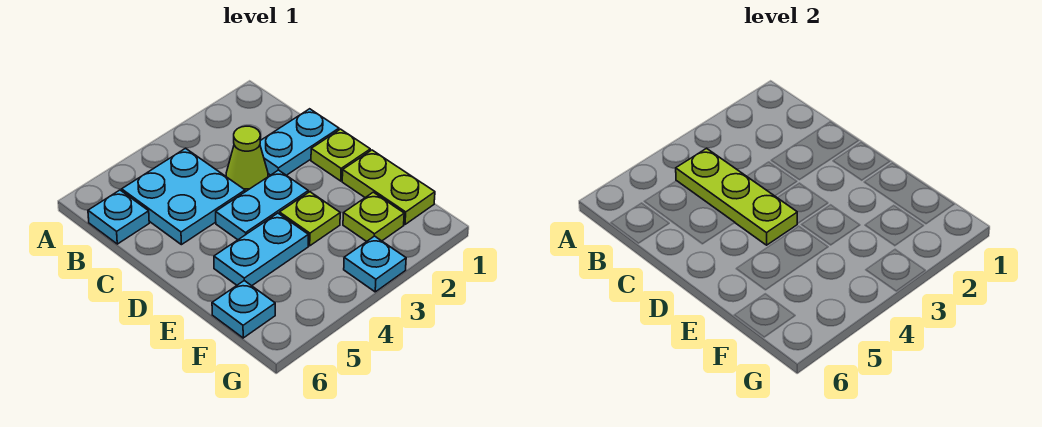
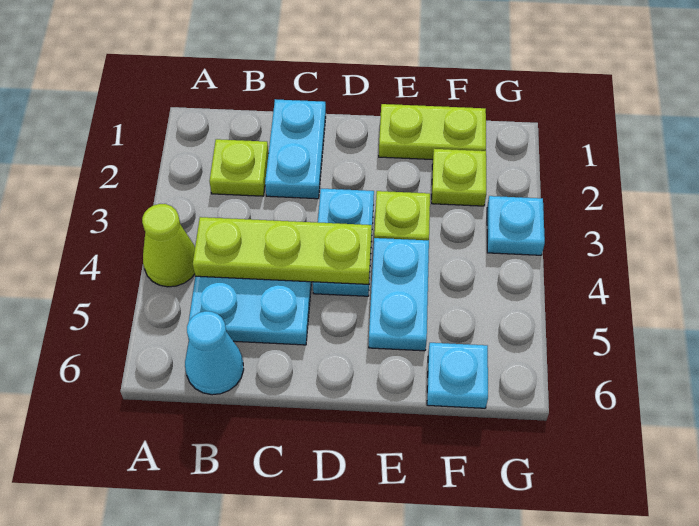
cyan plate B6 level 1 -> cyan cone B6 level 1
lime cone C3 level 1 -> lime cone A4 level 1
lime plate D1 level 1 -> lime plate B2 level 1

